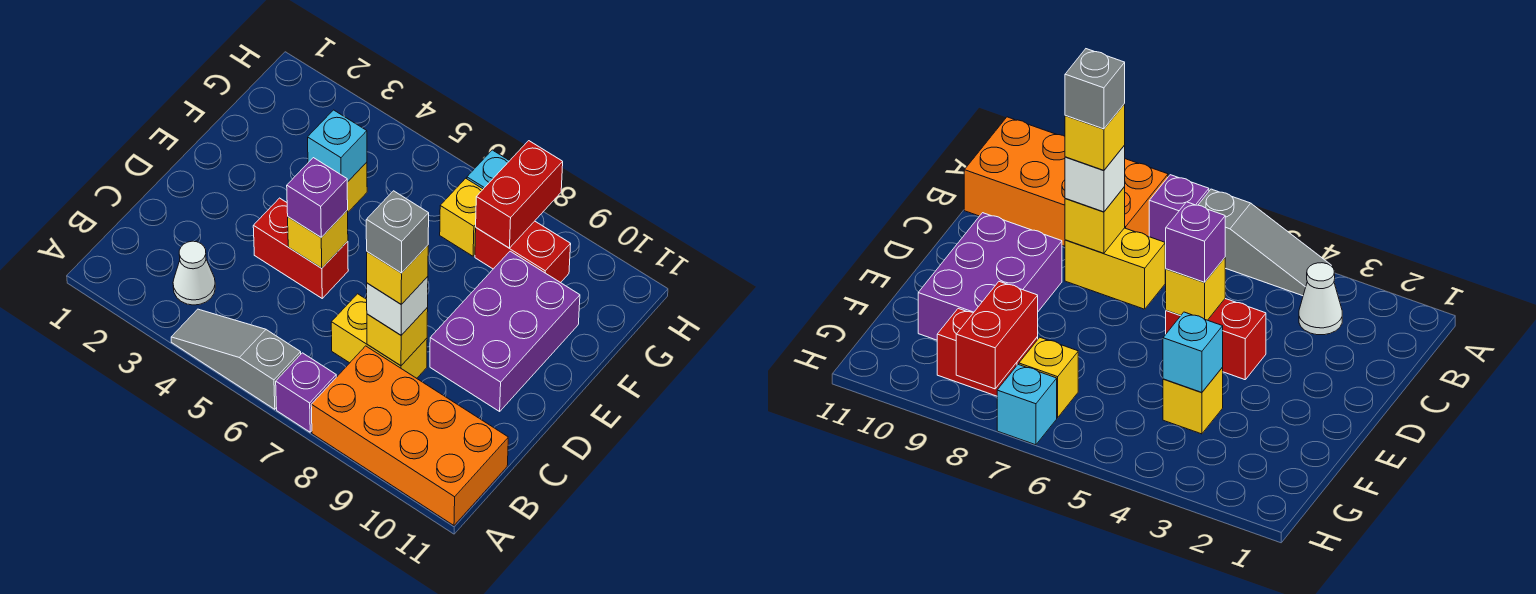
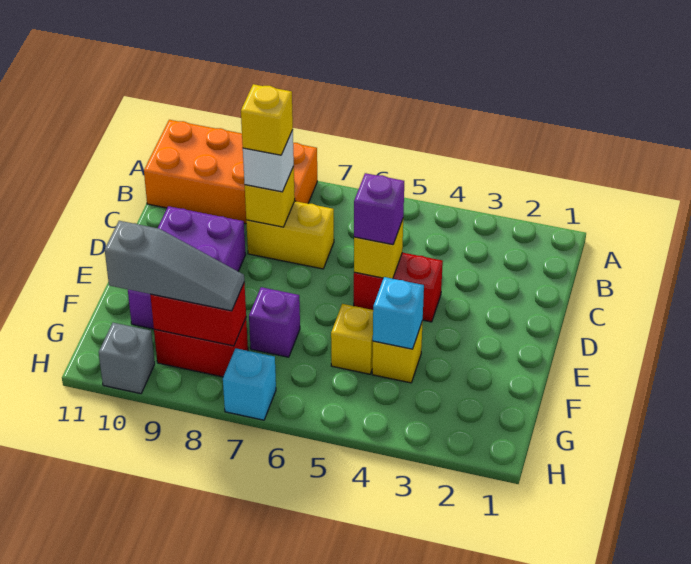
grey slope A4:A6 level 1 top 6 -> grey slope G8:G10 level 3 top 10
purple brick A7 level 1 -> purple brick F7 level 1
white cone B3 level 1 -> none
grey brick C8 level 5 -> grey brick H10 level 1
yellow brick G7 level 1 -> yellow brick F5 level 1
red brick G8:H8 level 2 -> red brick G8:G9 level 2

